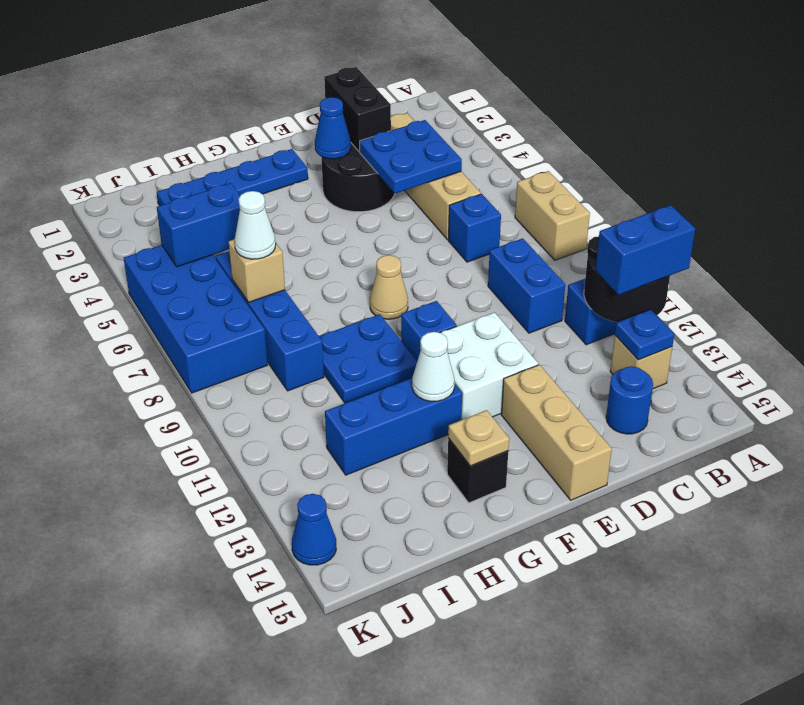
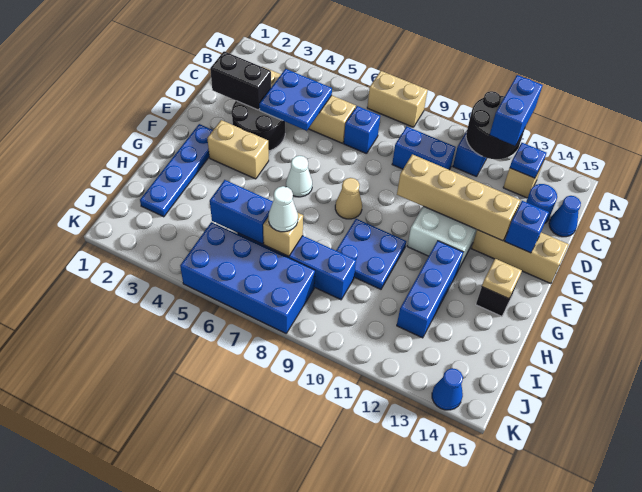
blue cone E3 level 2 -> blue cone C15 level 1
none -> tan brick E10:E13 level 2
none -> tan brick F3:F4 level 1
blue brick F10 level 1 -> blue brick E14 level 2
white cone G12 level 2 -> white cone F6 level 1
blue brick I5:J5 level 2 -> blue brick I5:I6 level 2

